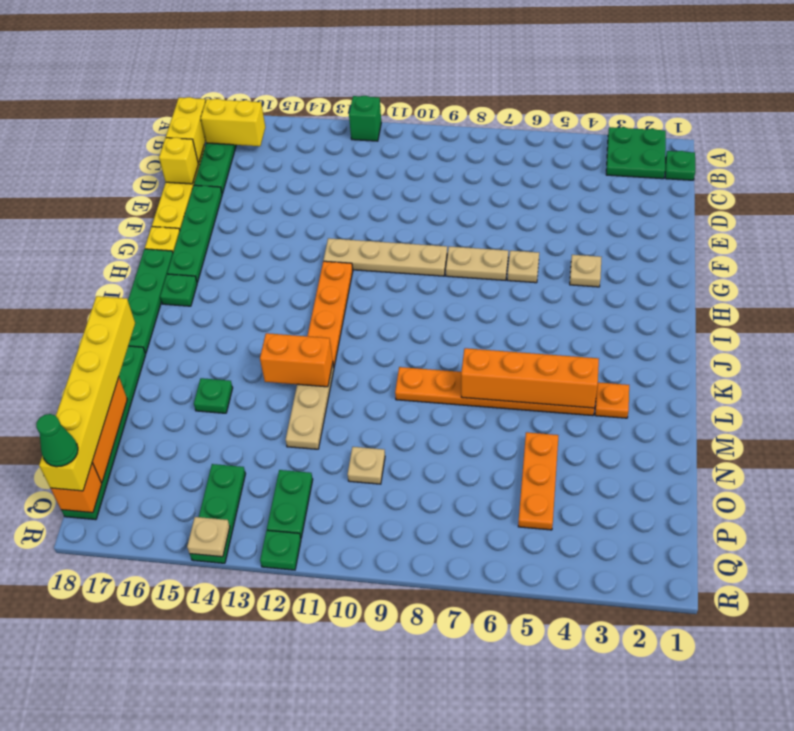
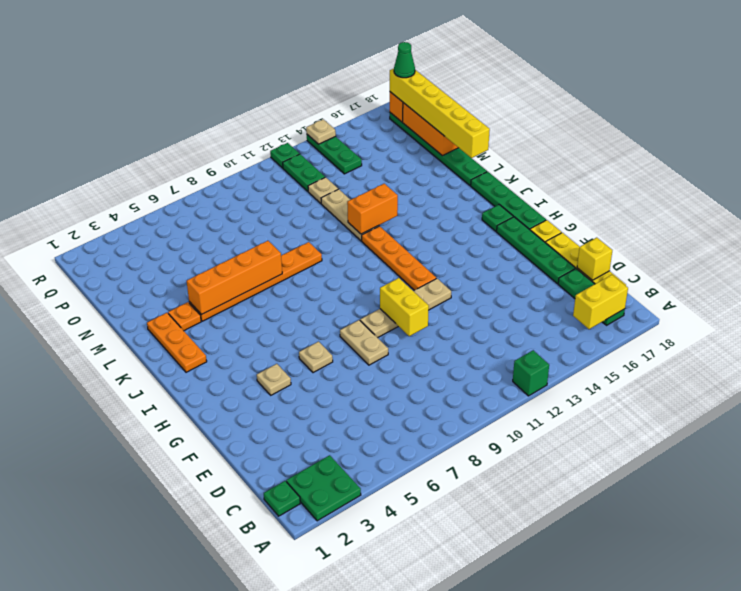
yellow brick B18:C18 level 2 -> yellow brick F10:G10 level 2
tan plate G7:G8 level 1 -> tan plate F8:G8 level 1
green plate M15 level 1 -> none
orange plate N5:P5 level 1 -> orange plate J2:L2 level 1
tan plate O10 level 1 -> tan plate O12 level 1

